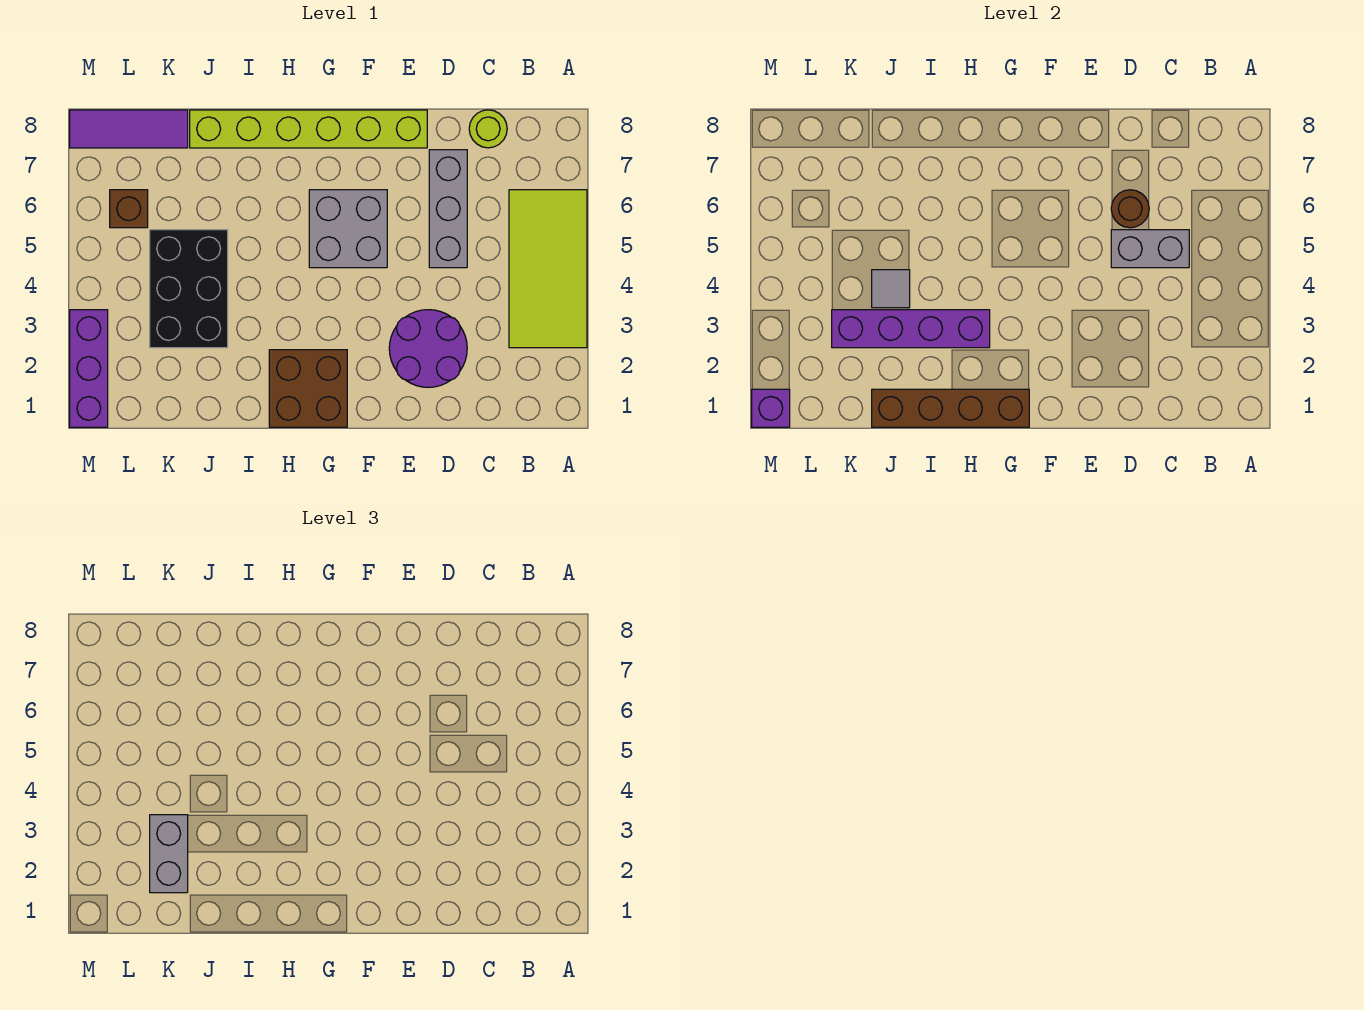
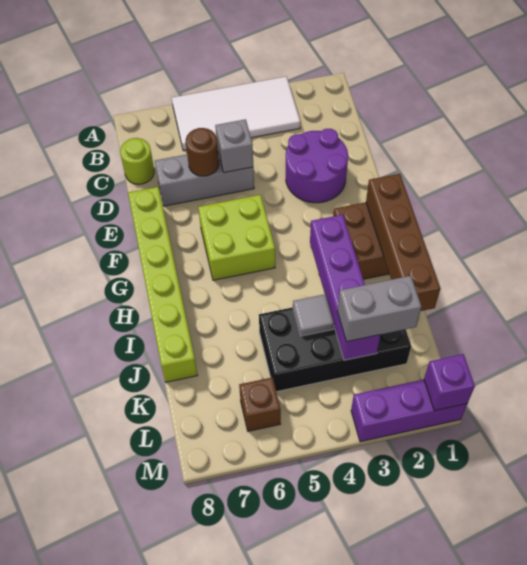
lime tile A3:B6 level 1 -> white tile A3:B6 level 1
grey brick C5:D5 level 2 -> grey brick D5 level 2
grey brick F5:G6 level 1 -> lime brick F5:G6 level 1
black brick J3:K5 level 1 -> black brick J2:K5 level 1
purple tile K8:M8 level 1 -> none

